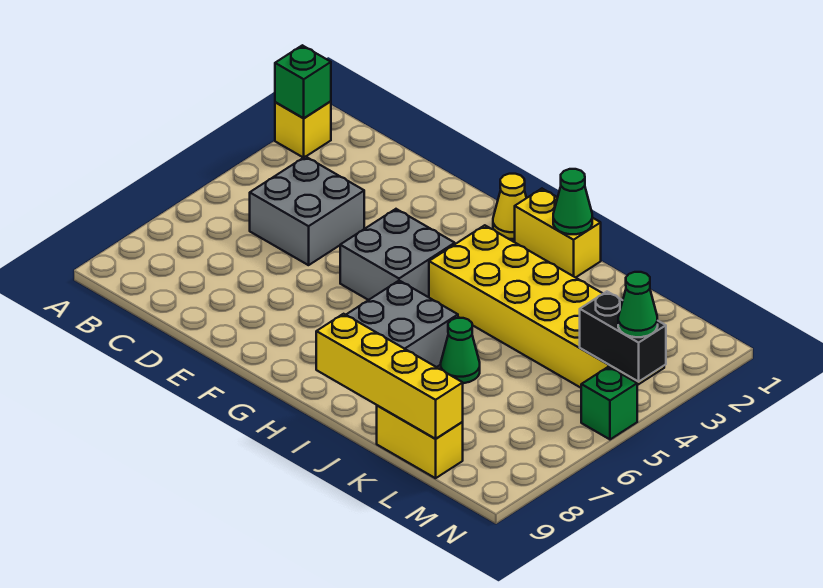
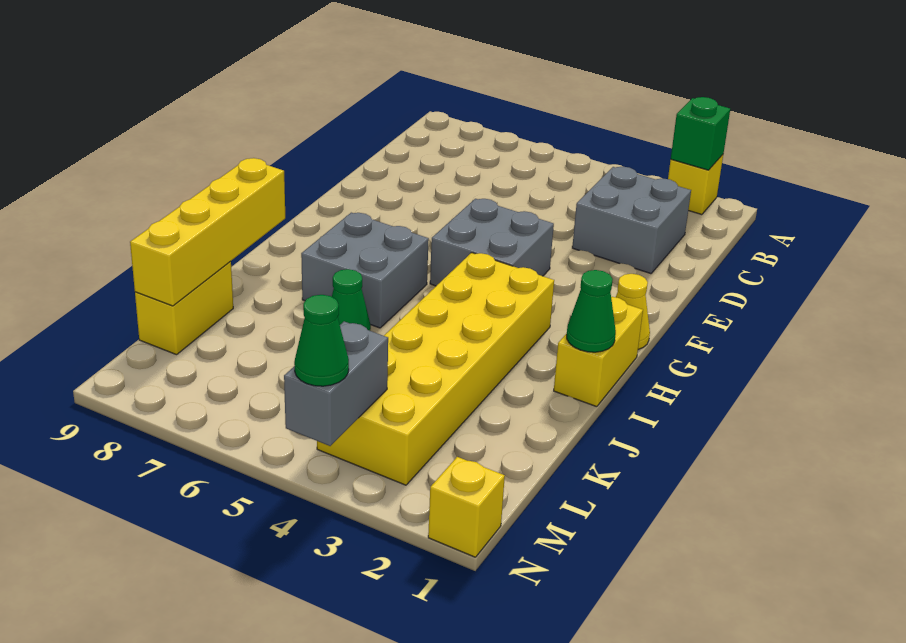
grey brick C4:D5 level 1 -> grey brick C2:D3 level 1
black brick M4:N4 level 2 -> grey brick M4:N4 level 2
none -> yellow brick N1 level 1
green brick N5 level 1 -> none

